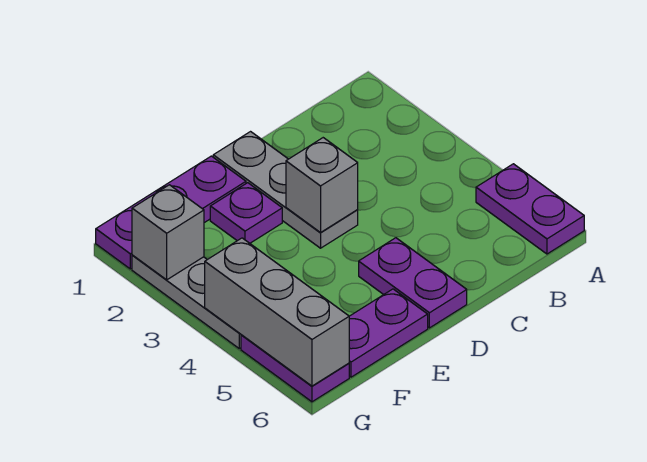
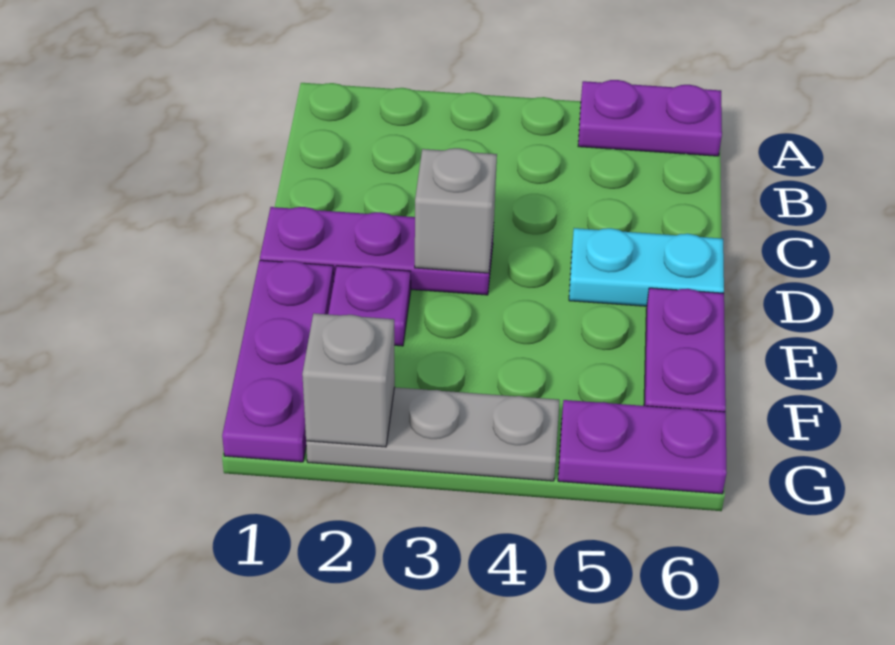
grey plate D1:D3 level 1 -> purple plate D1:D3 level 1
purple plate D5:D6 level 1 -> cyan plate D5:D6 level 1
grey brick G4:G6 level 2 -> none

